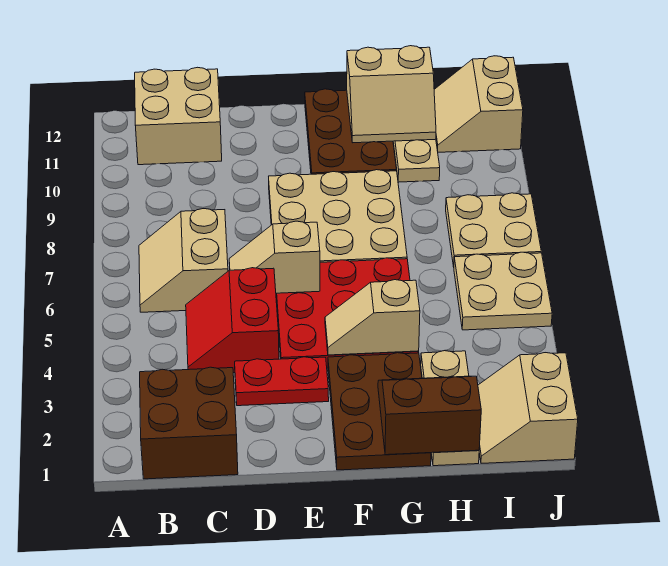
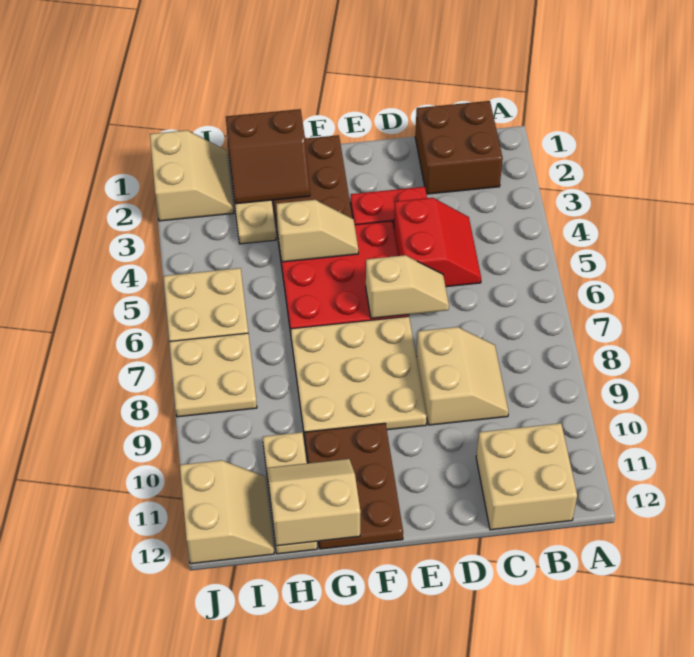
tan slope B6:C7 level 1 top C -> tan slope C8:D9 level 1 top D

